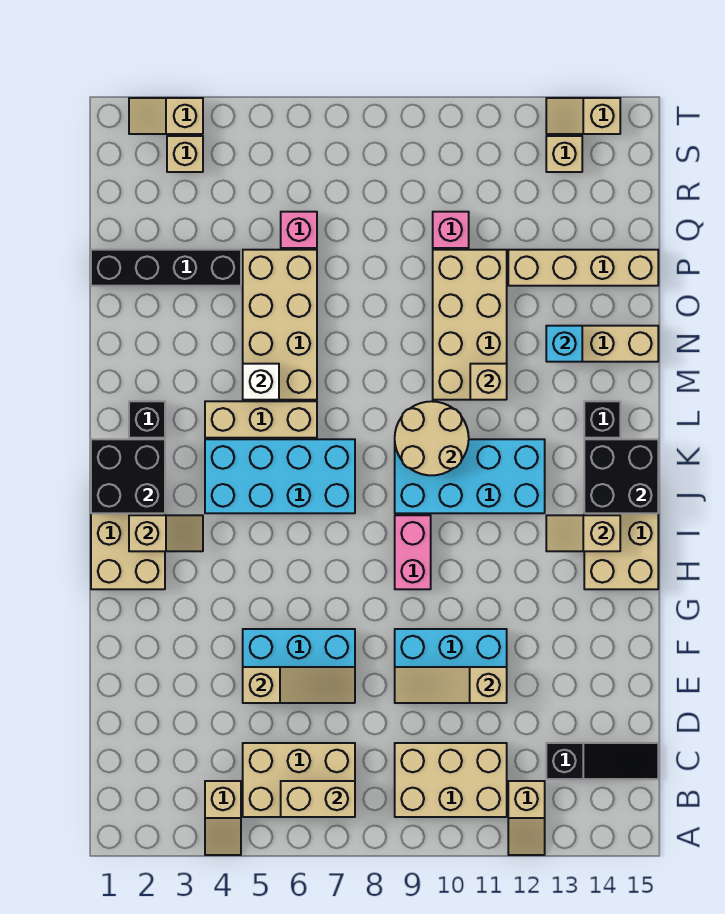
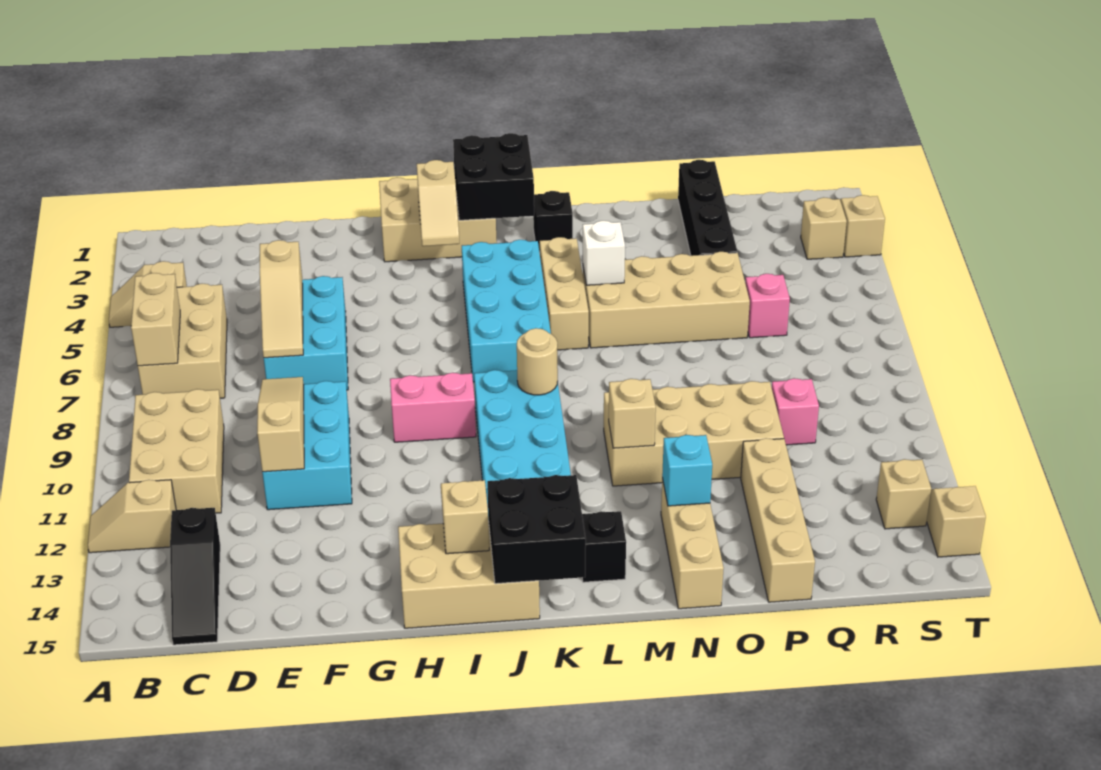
tan round brick K9:L10 level 2 -> tan round brick K9 level 2

